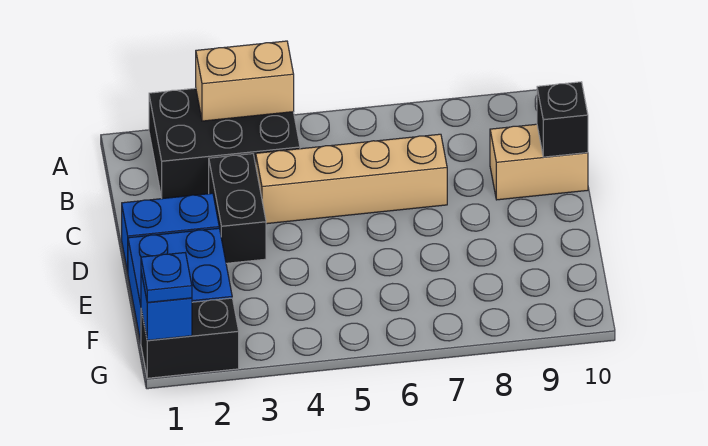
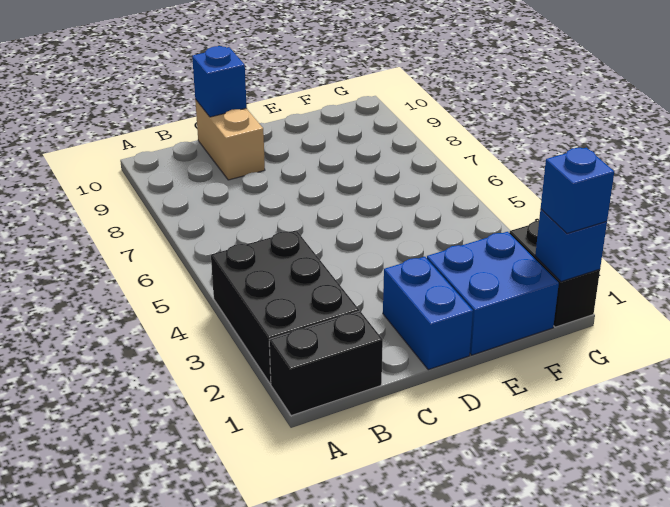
tan brick A3:A4 level 2 -> none
black brick C3:D3 level 1 -> black brick A1:B1 level 1
tan brick C4:C7 level 1 -> none
black brick C10 level 2 -> blue brick C10 level 2
blue plate G1 level 3 -> blue brick G1 level 3

